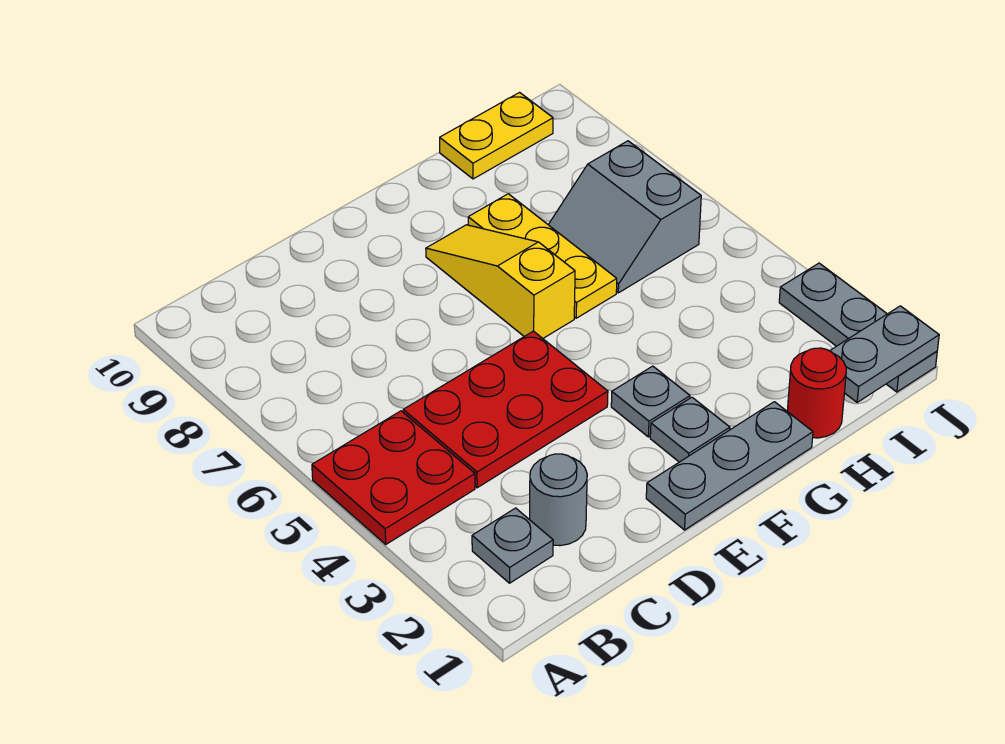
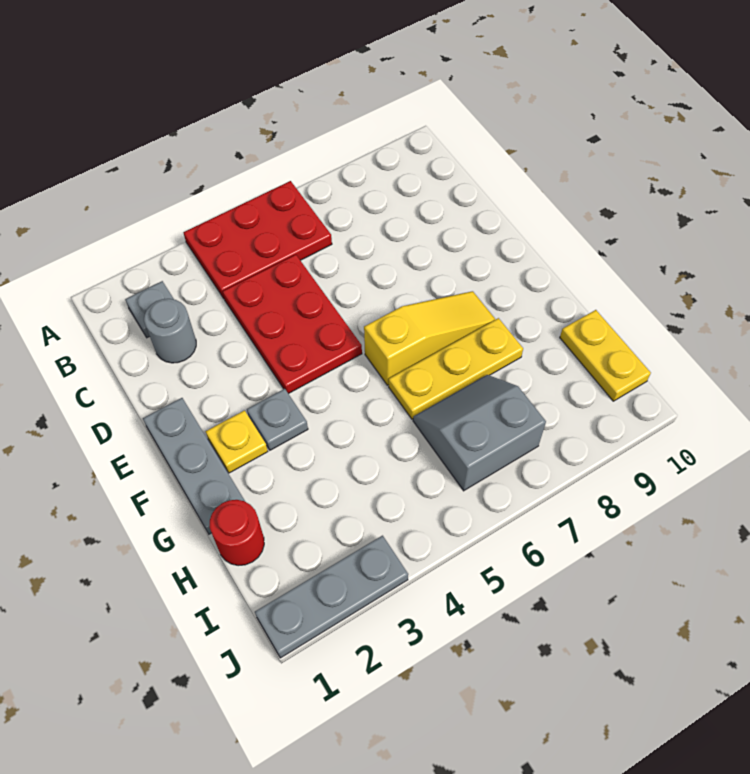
red plate A4:B5 level 1 -> red plate A4:B6 level 1
grey plate F2 level 1 -> yellow plate F2 level 1
grey plate I1:J1 level 2 -> none

